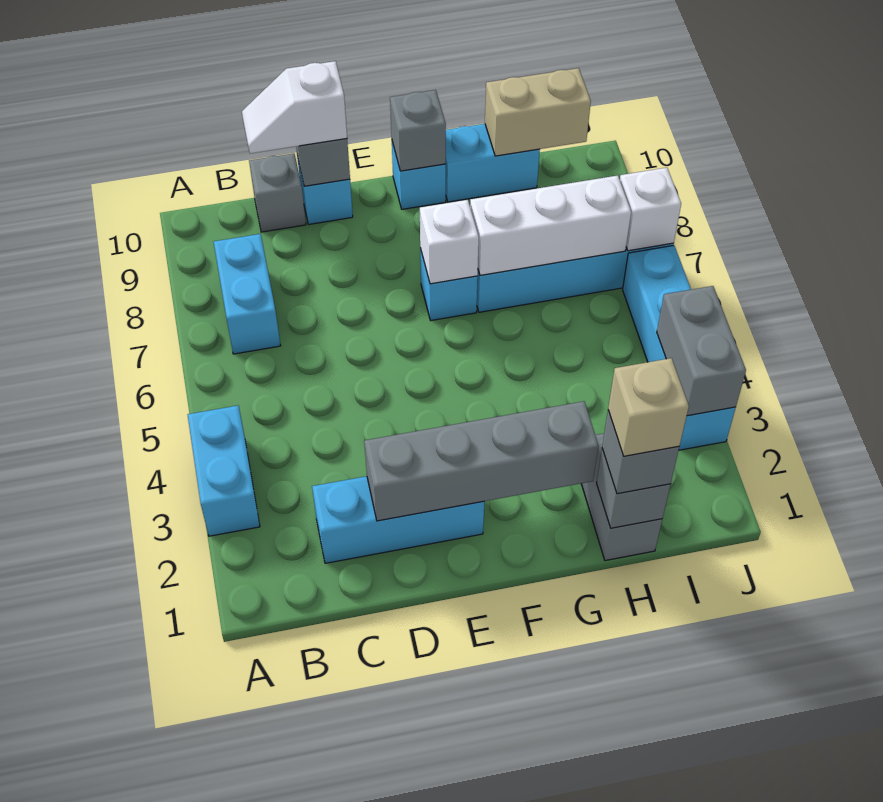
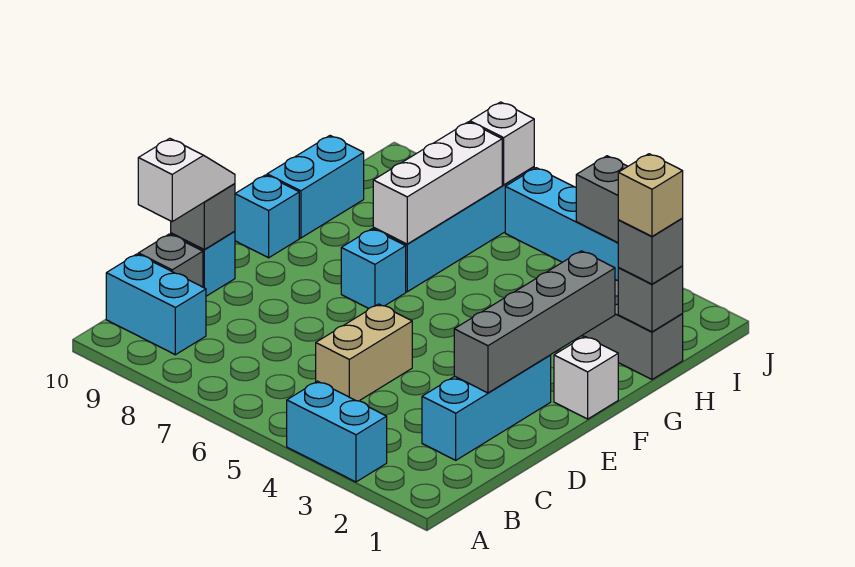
cyan brick B7:B8 level 1 -> cyan brick B9:B10 level 1
white slope C10:D10 level 3 top D -> white slope C10:D10 level 3 top C
white brick F7 level 2 -> white brick F1 level 1
grey brick F10 level 2 -> none
tan brick H10:I10 level 2 -> tan brick C5:D5 level 1

